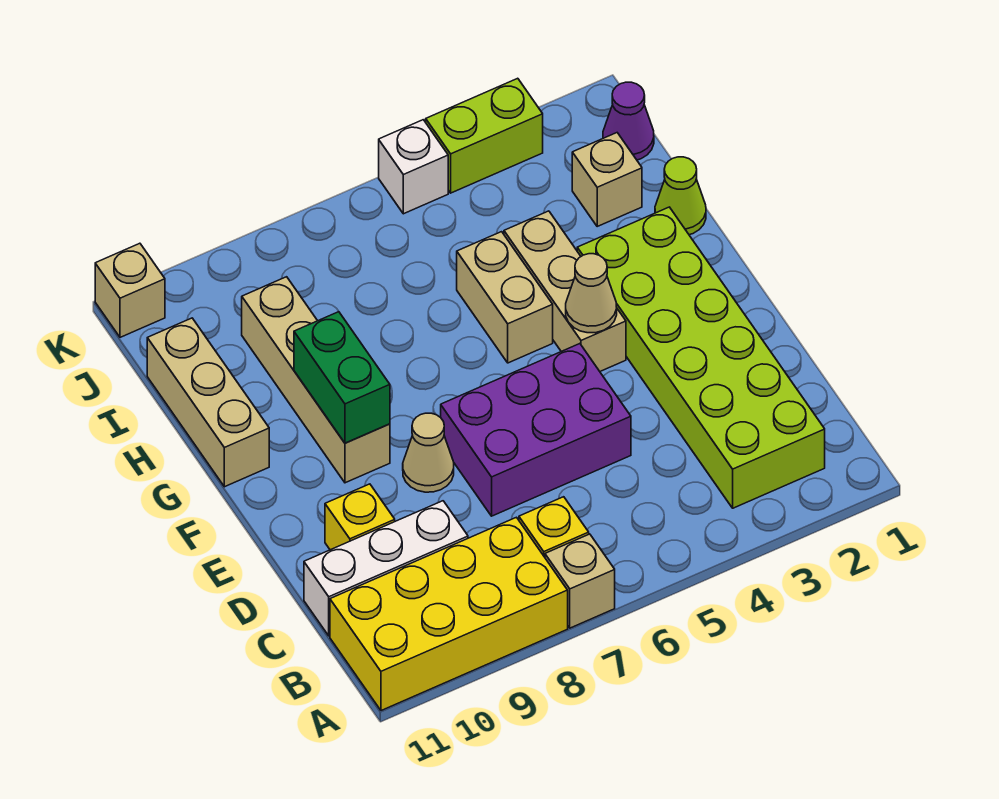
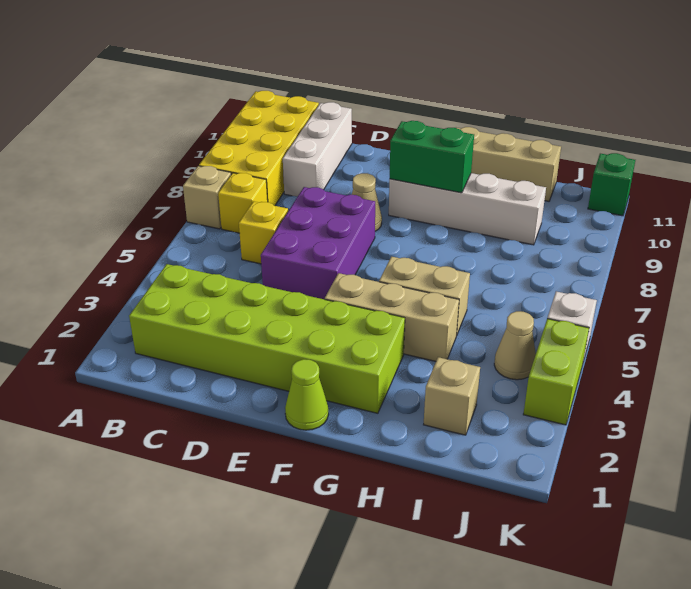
yellow brick D10 level 1 -> yellow brick C6 level 1
tan cone F4 level 2 -> tan cone J4 level 1
tan brick F9:I9 level 1 -> white brick F9:I9 level 1
lime cone H1 level 1 -> lime cone F1 level 1
purple cone J1 level 1 -> none
tan brick K11 level 1 -> green brick K11 level 1

